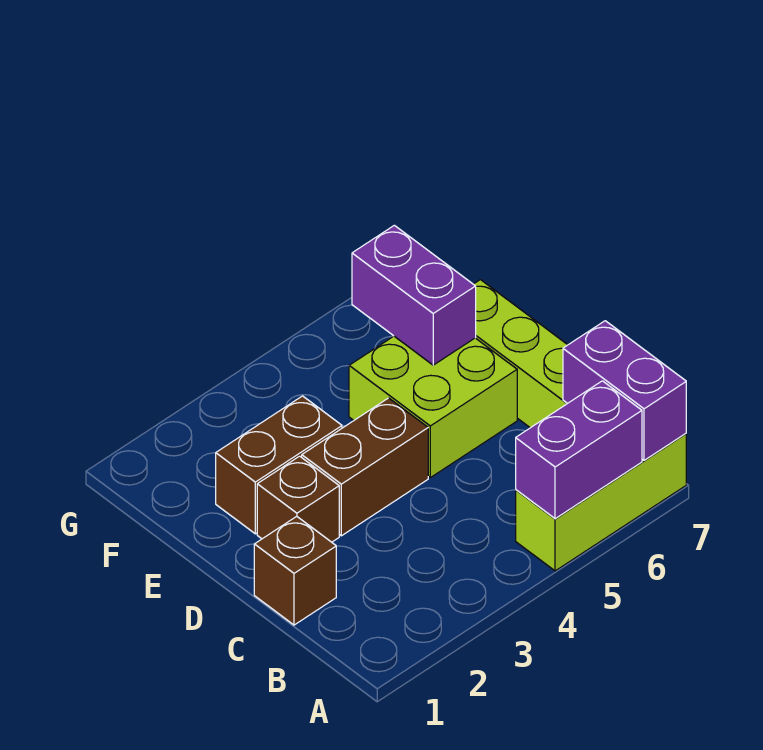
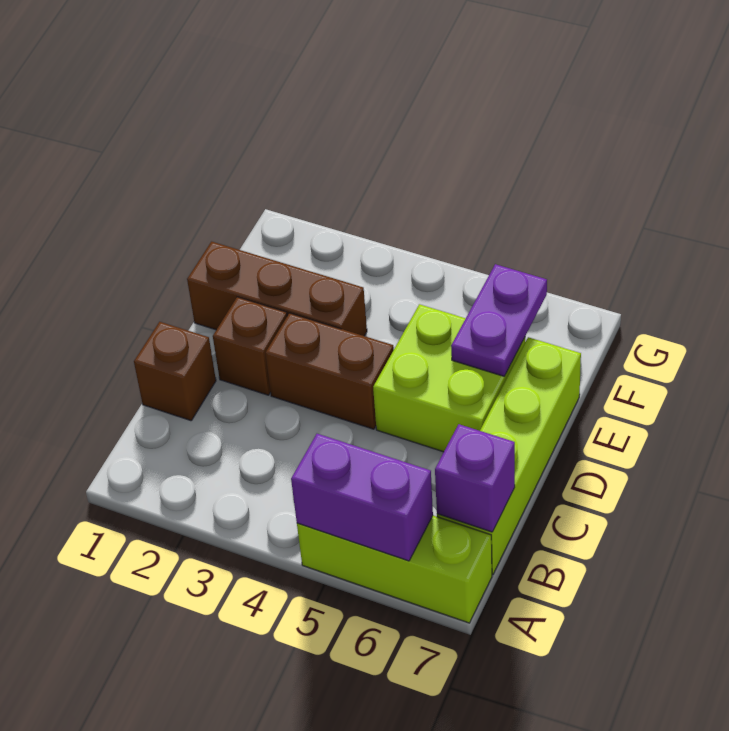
purple brick A7:B7 level 2 -> purple brick B7 level 2
brown brick E2:E3 level 1 -> brown brick E1:E3 level 1
purple brick E6:F6 level 2 -> purple plate E6:F6 level 2

